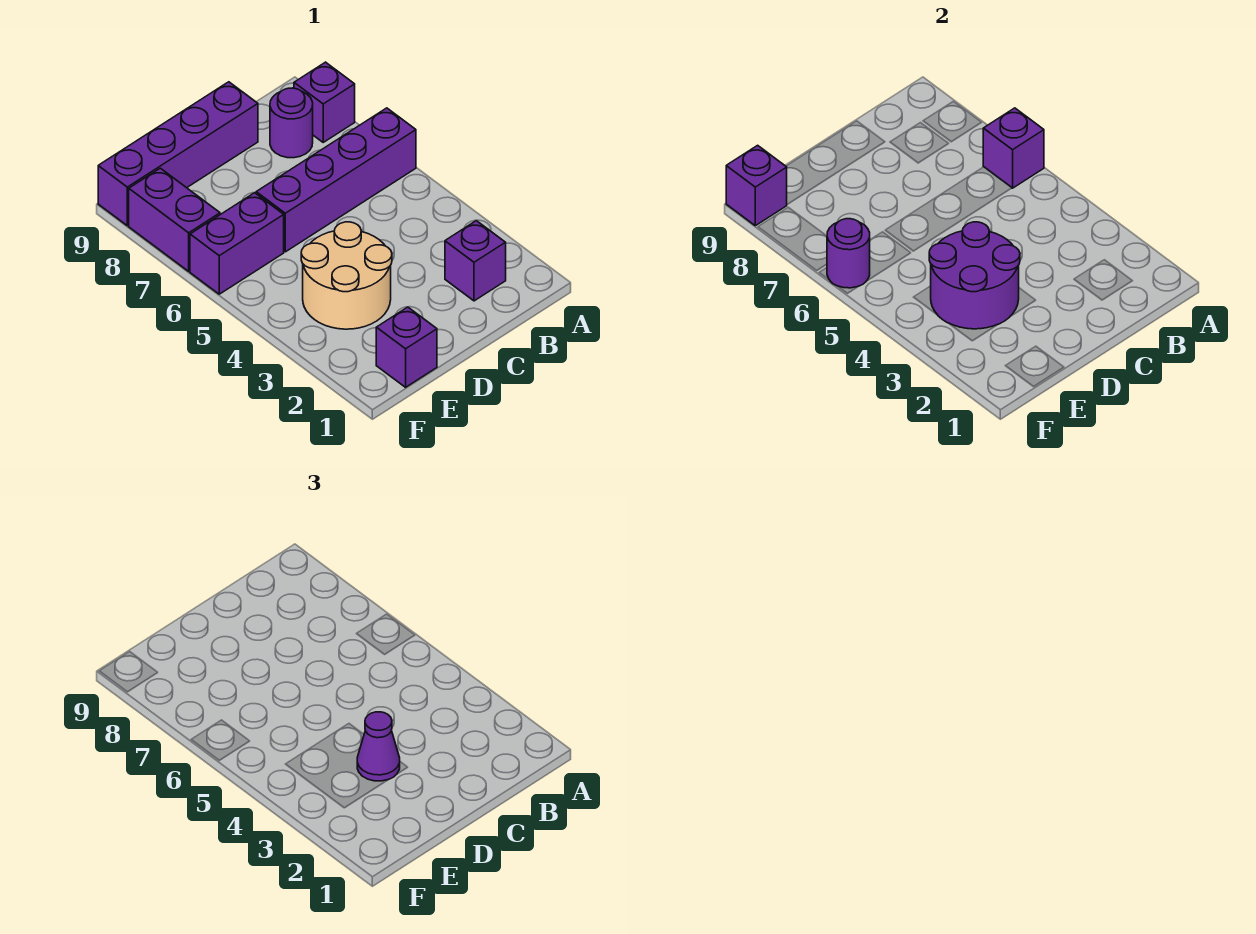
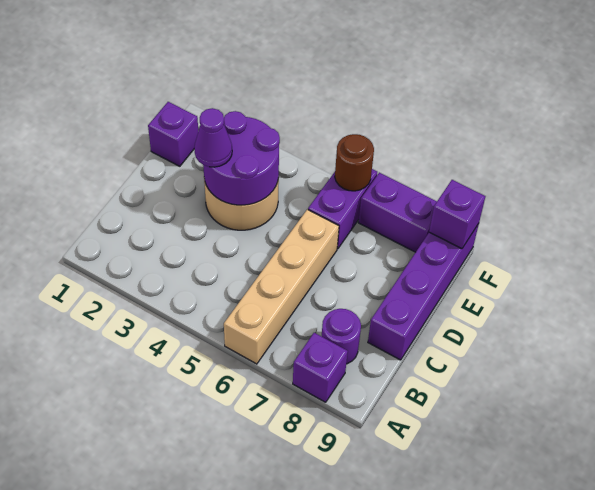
purple brick A6:D6 level 1 -> tan brick A6:D6 level 1
purple brick A6 level 2 -> none
purple brick B2 level 1 -> none
purple round brick F6 level 2 -> brown round brick F6 level 2

